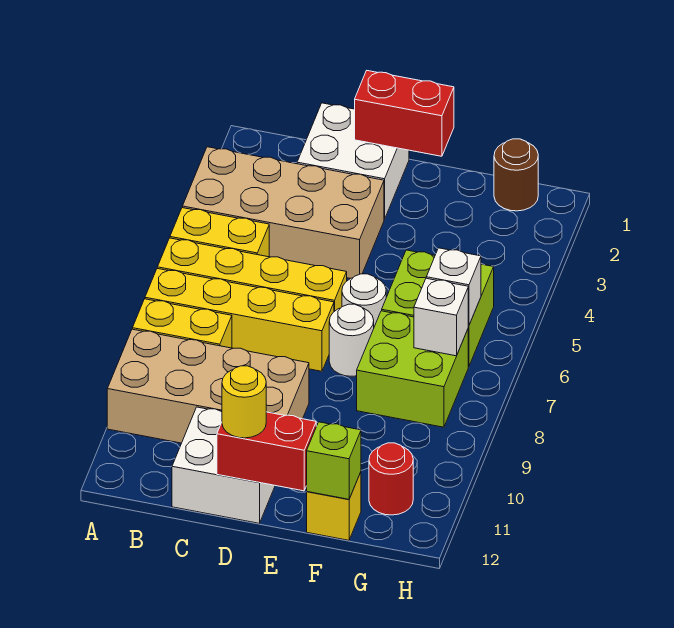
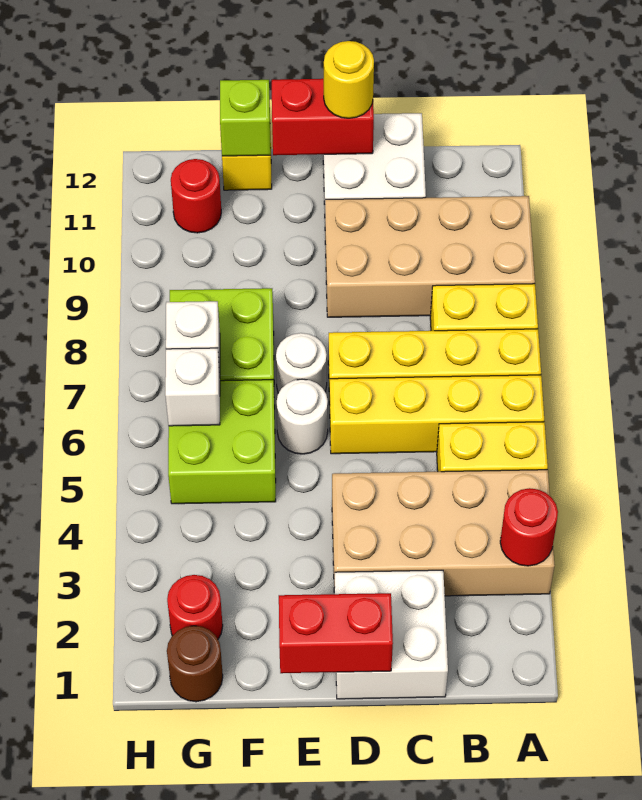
none -> red round brick A3 level 2
none -> red round brick G2 level 1

